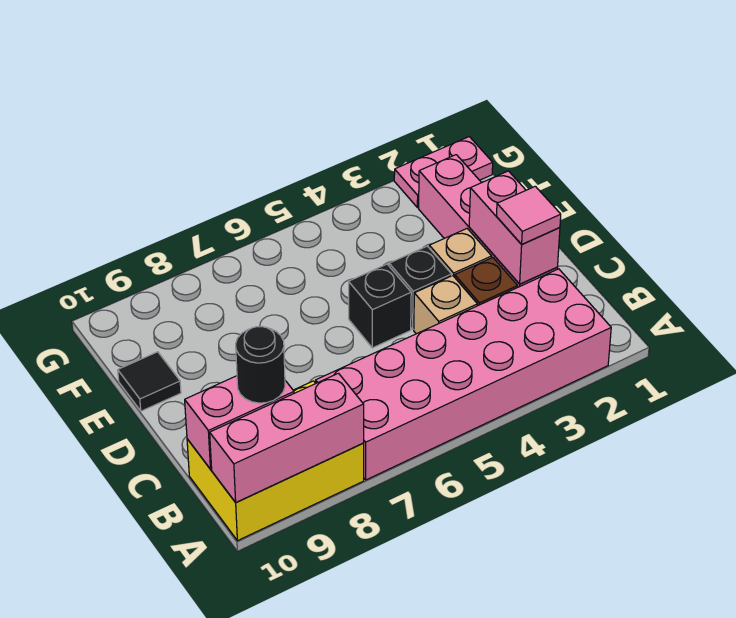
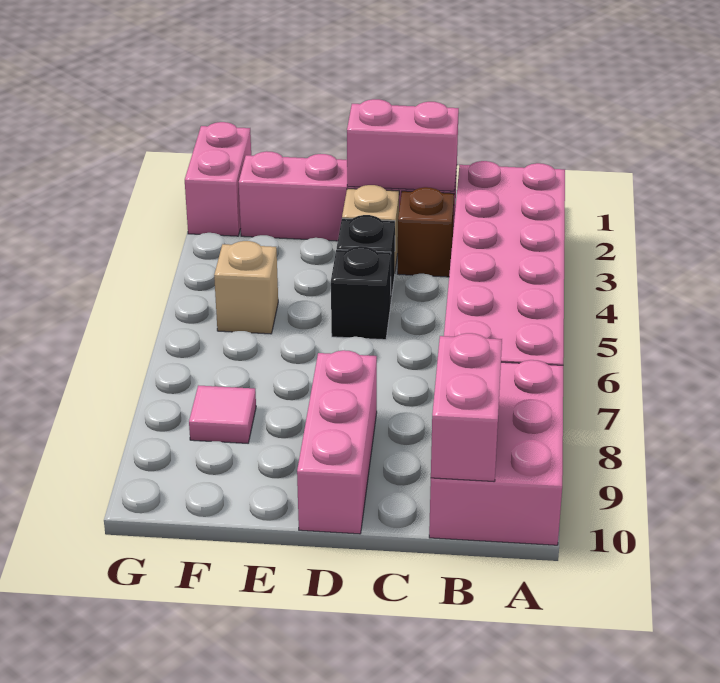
yellow brick A8:B10 level 1 -> pink brick A8:B10 level 1
pink brick A8:A10 level 2 -> pink brick D8:D10 level 1
black round brick B9 level 3 -> none
pink tile C2 level 3 -> pink tile F8 level 1
tan brick C4 level 1 -> tan brick F5 level 1
black tile E10 level 1 -> none
pink plate G1:G2 level 1 -> pink brick G1:G2 level 1

